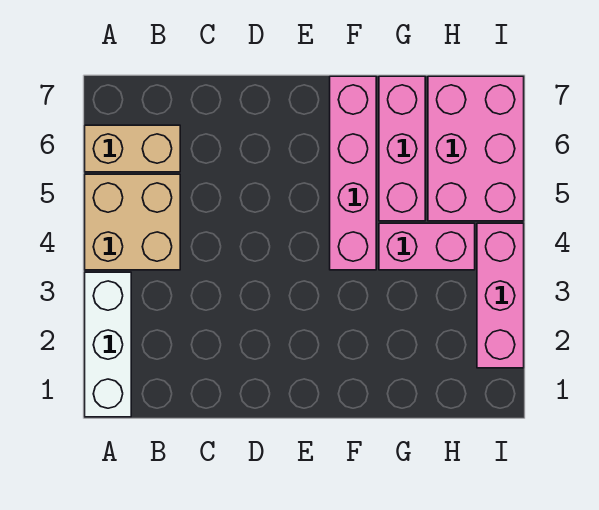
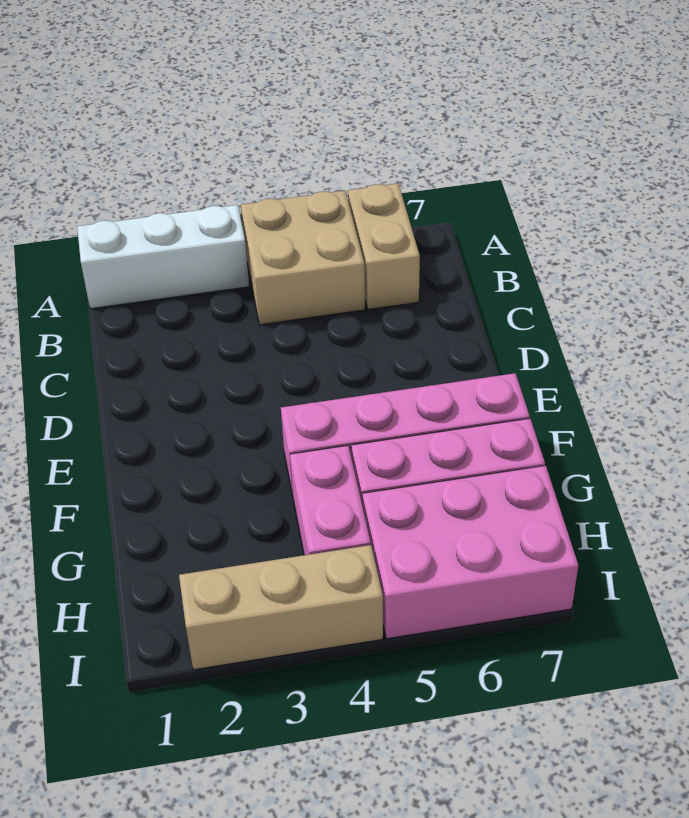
pink brick I2:I4 level 1 -> tan brick I2:I4 level 1

